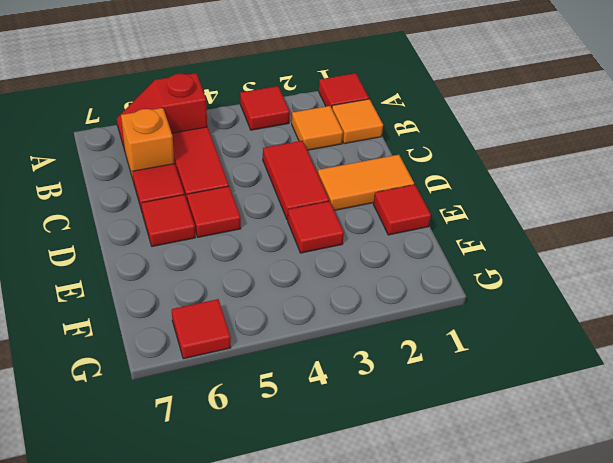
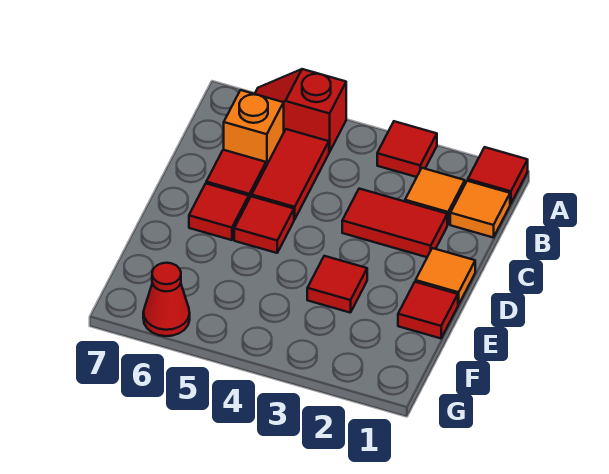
red tile C3:D3 level 1 -> red tile C2:C3 level 1
orange tile D1:D2 level 1 -> orange tile D1 level 1
red tile G6 level 1 -> red cone G6 level 1

